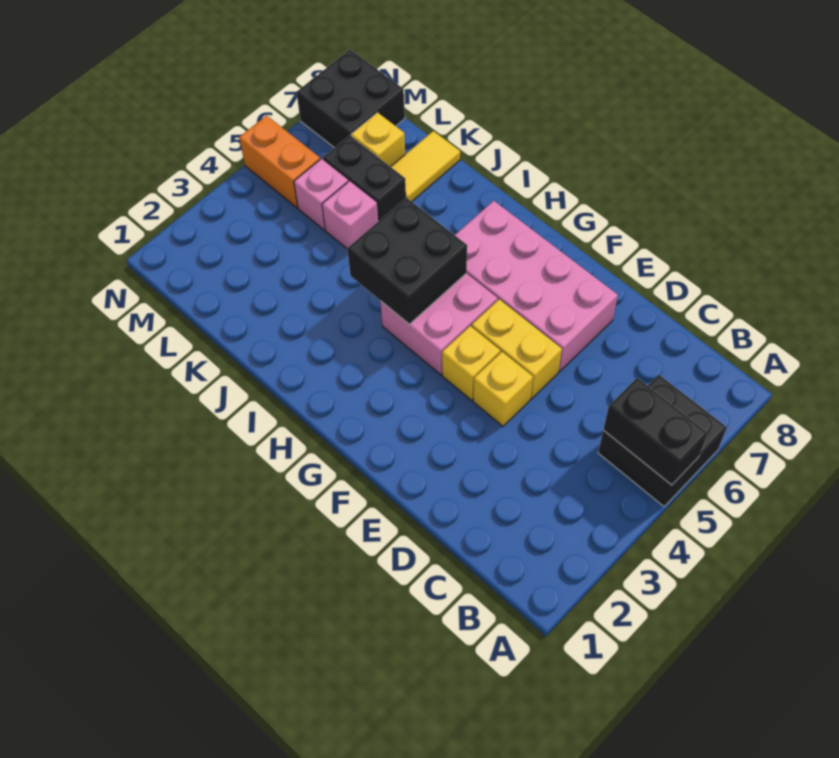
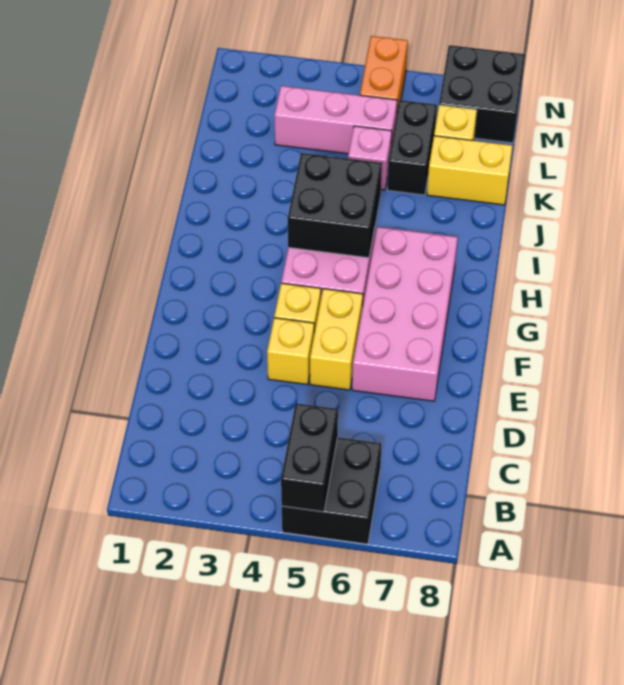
yellow tile K7:K8 level 1 -> yellow brick K7:K8 level 1
pink brick L5 level 1 -> pink brick L3:L5 level 1

